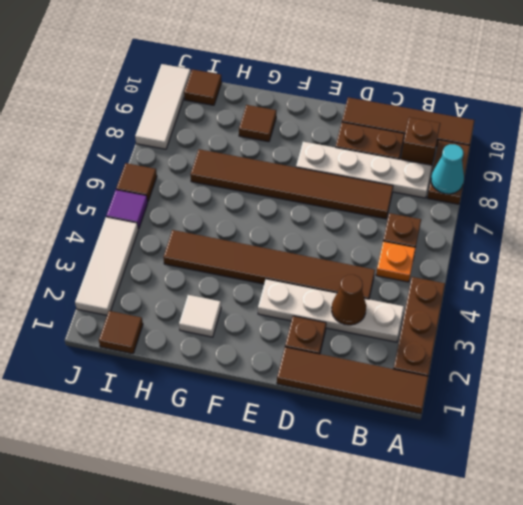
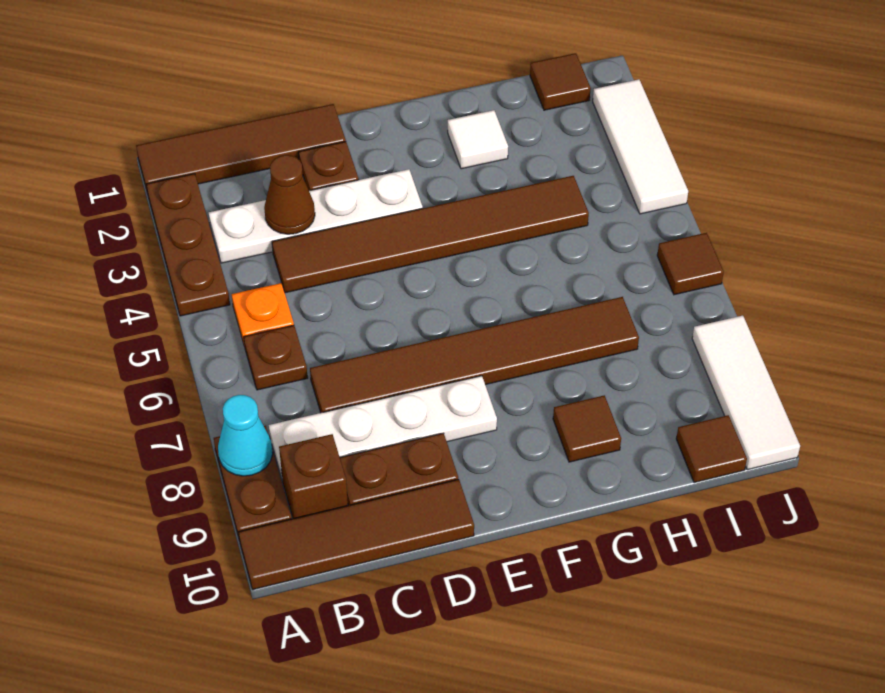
purple tile J5 level 1 -> none

